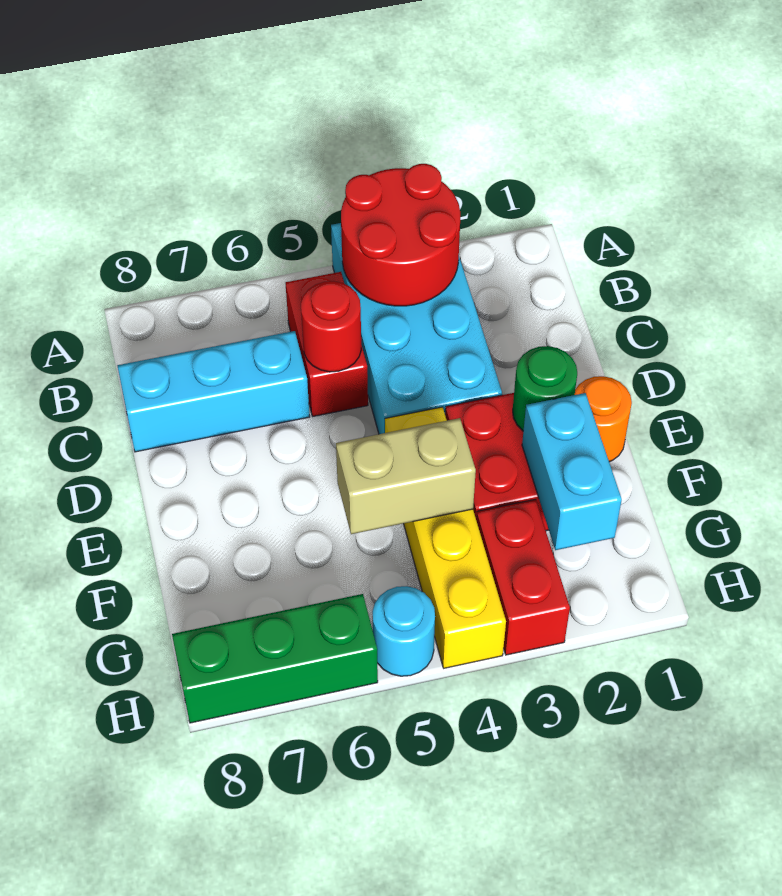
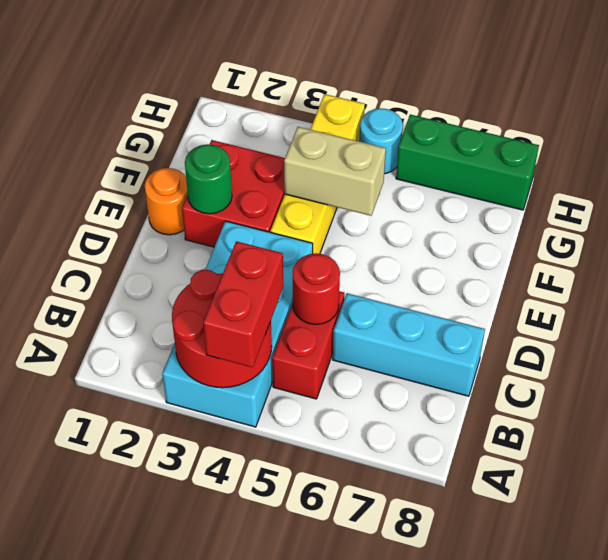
cyan brick F2:G2 level 2 -> none
red brick G3:H3 level 1 -> red brick A4:B4 level 3

